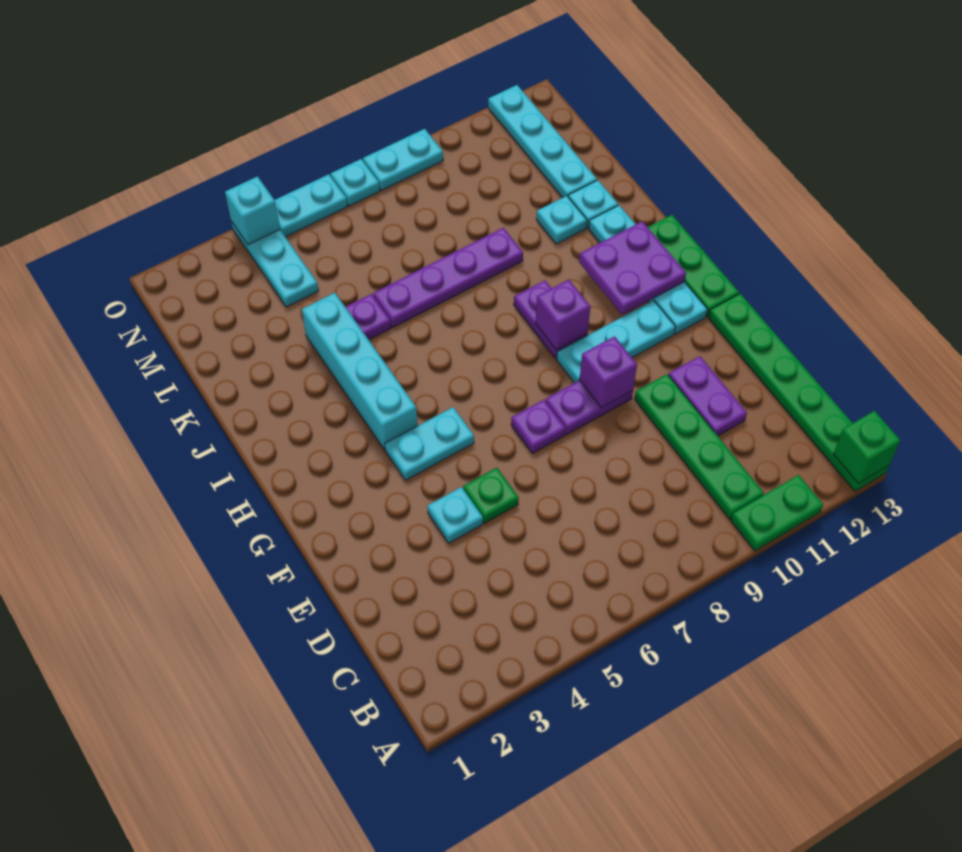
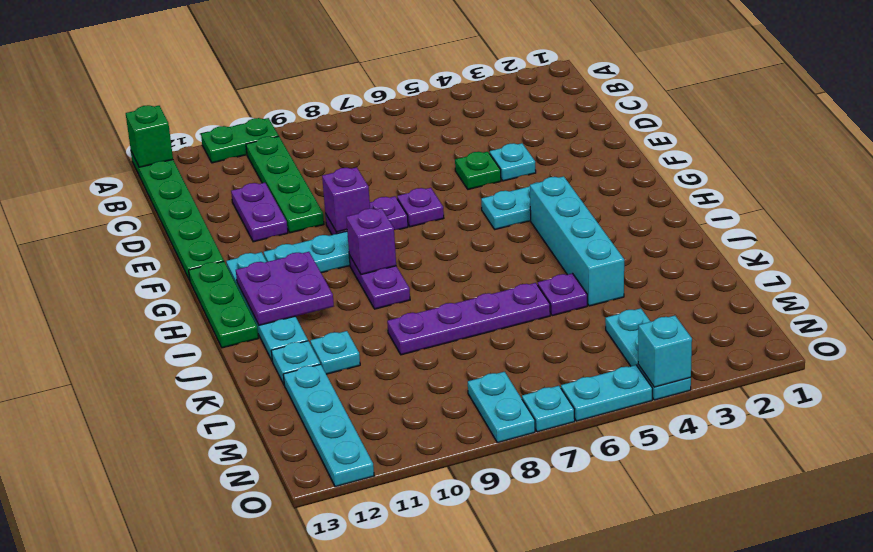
cyan plate O8:O9 level 1 -> cyan plate N8:O8 level 1

